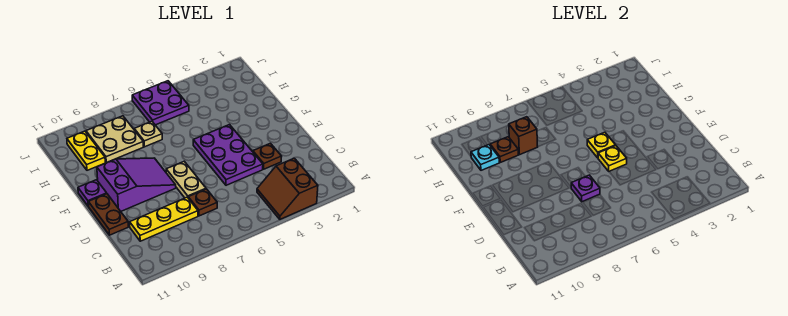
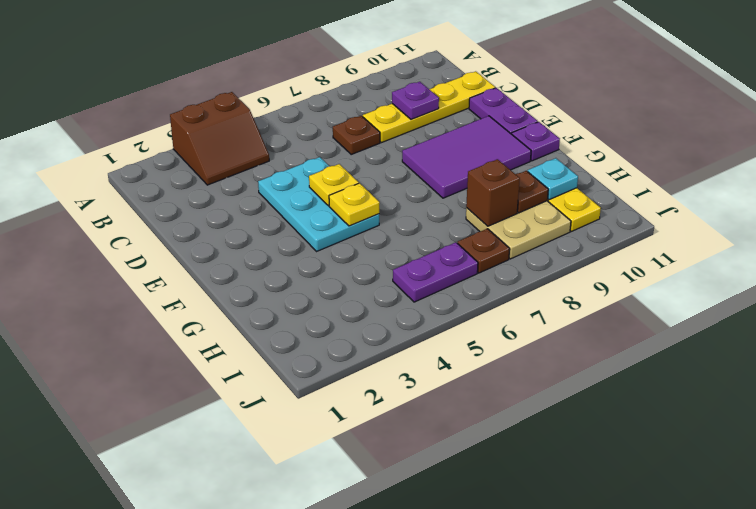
brown slope A3:B4 level 1 top 3 -> brown slope A3:B4 level 1 top A
yellow plate C8:C10 level 1 -> yellow plate C8:C11 level 1
brown plate D3 level 1 -> brown plate I7 level 1
purple plate D4:F5 level 1 -> cyan plate D4:F5 level 1
tan plate D7:E7 level 1 -> none
purple plate D7 level 2 -> purple plate C9 level 2
brown plate D11:E11 level 1 -> purple plate D11:E11 level 1
purple slope E8:F10 level 1 top 10 -> purple tile E8:F10 level 1
tan plate H7 level 1 -> none
purple plate I5:J6 level 1 -> purple plate I5:I6 level 1

